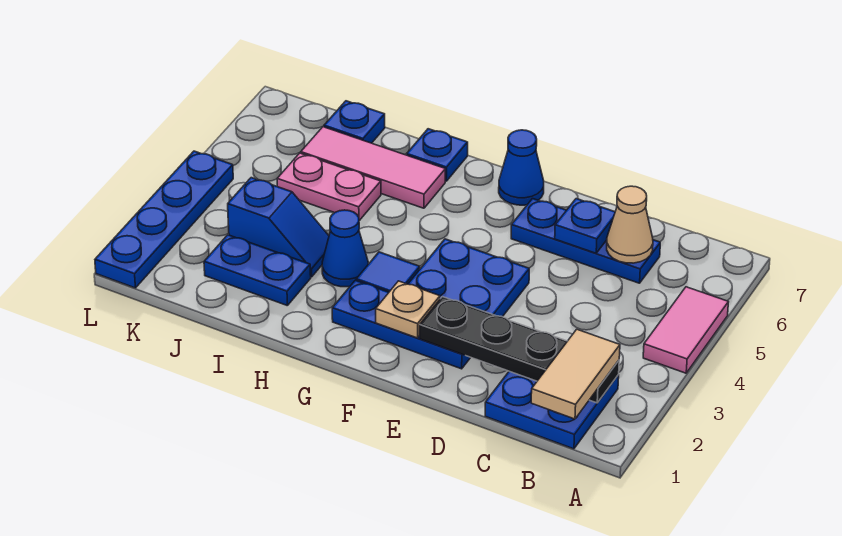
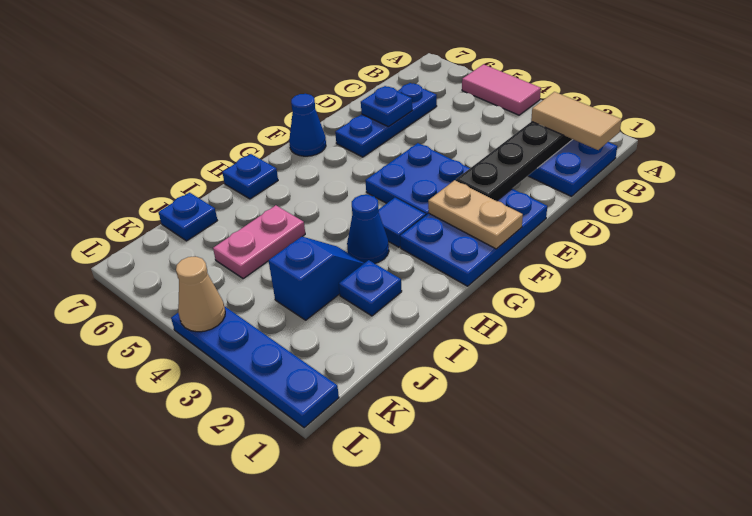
tan cone C6 level 2 -> tan cone L4 level 2
blue plate E2:G2 level 1 -> blue plate E1:G2 level 1
tan plate F2 level 2 -> tan plate F1:F2 level 2
pink tile H6:J6 level 1 -> none
blue plate I2:J2 level 1 -> blue plate I2 level 1

